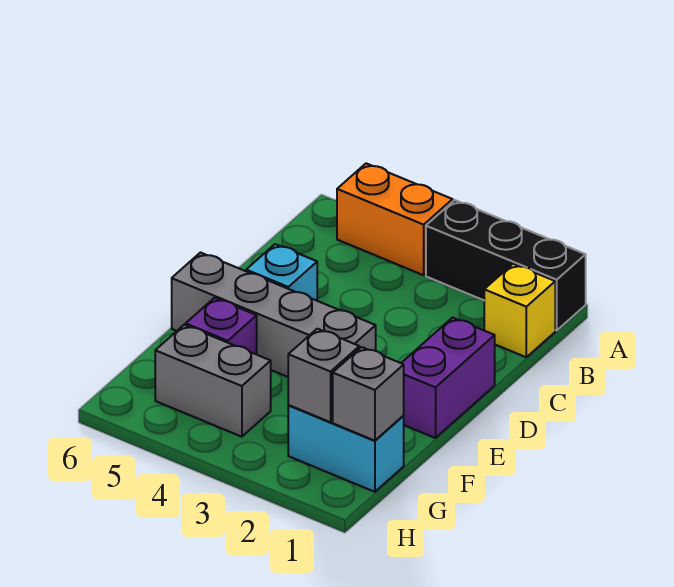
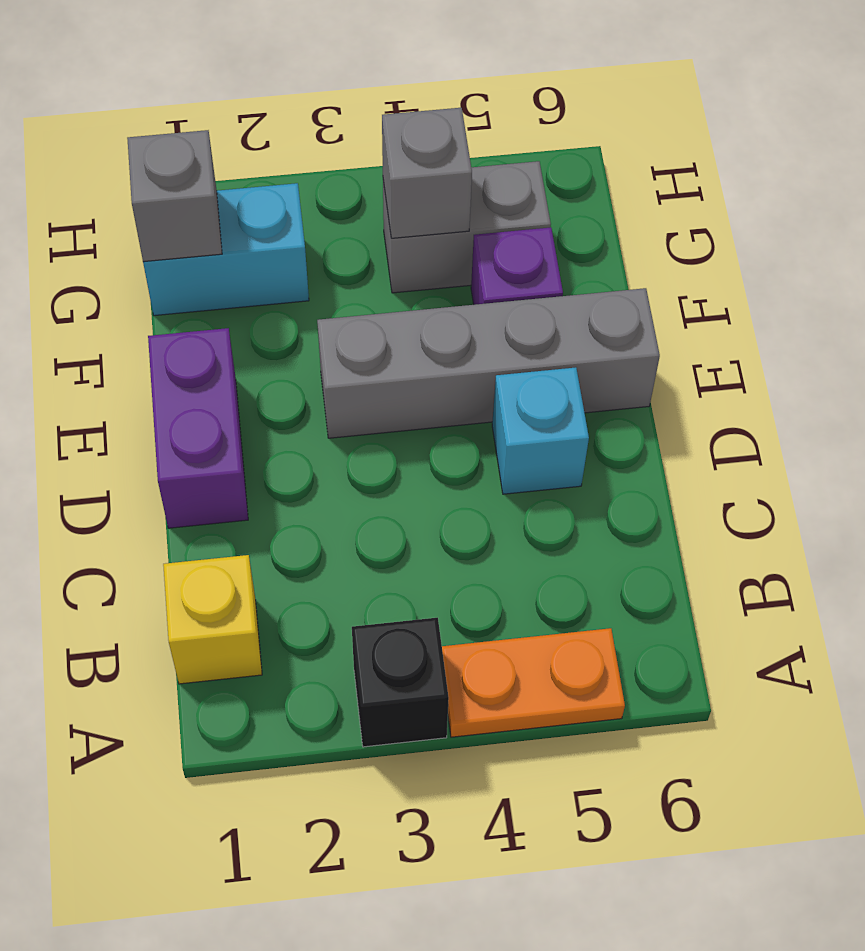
black brick A1:A3 level 1 -> black brick A3 level 1
orange brick A4:A5 level 1 -> orange plate A4:A5 level 1
grey brick G2 level 2 -> grey brick G4 level 2

